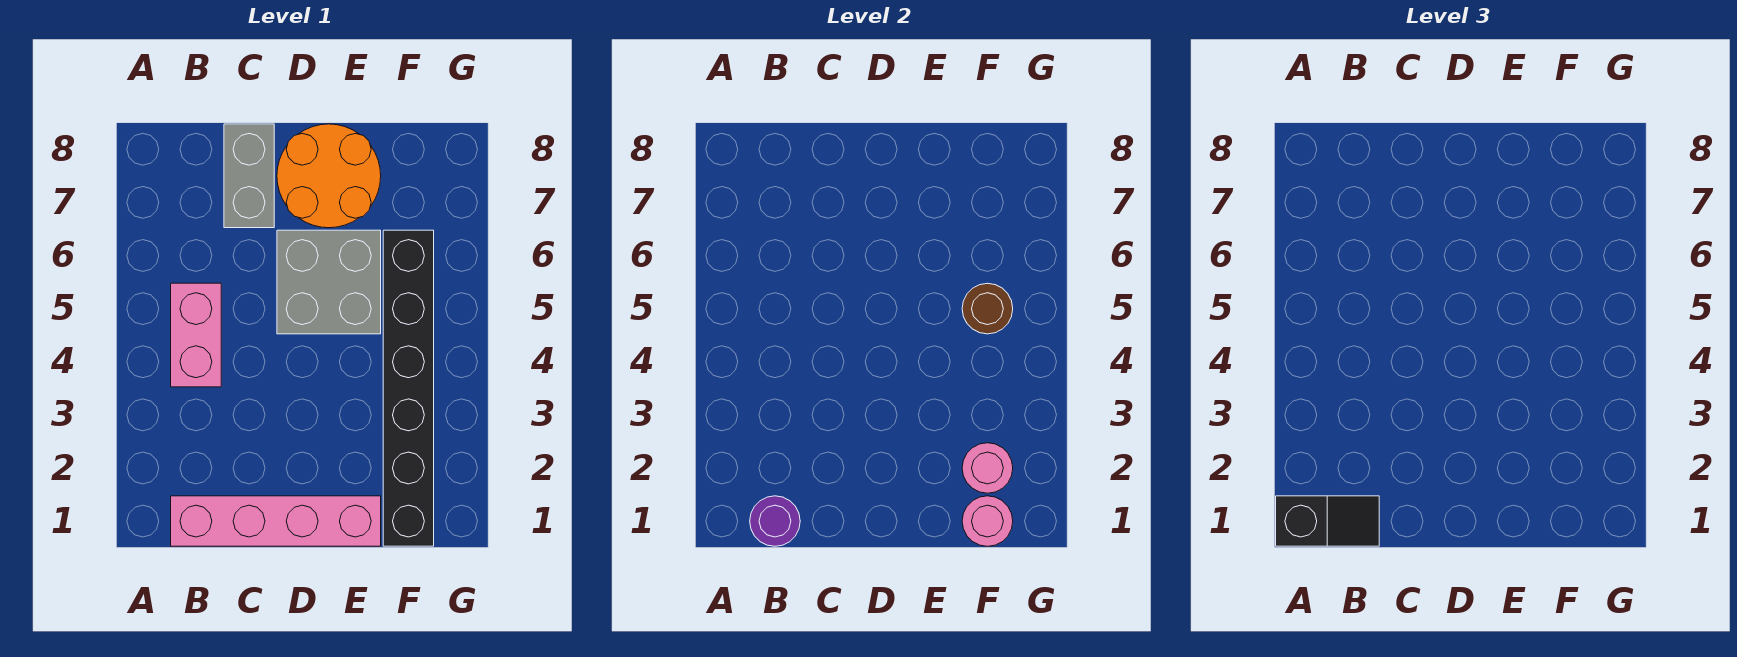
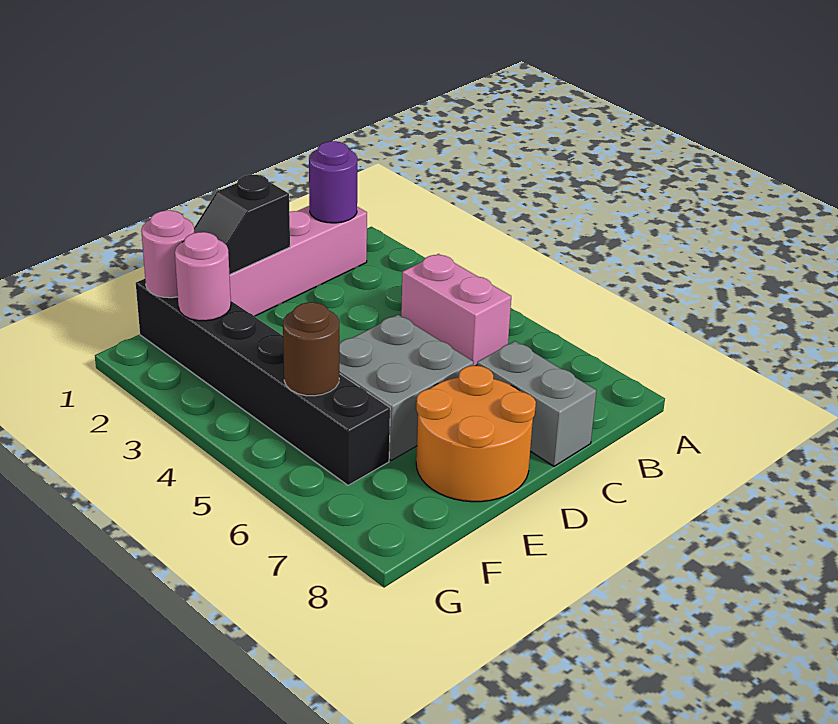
black slope A1:B1 level 3 top A -> black slope D1:E1 level 2 top D

